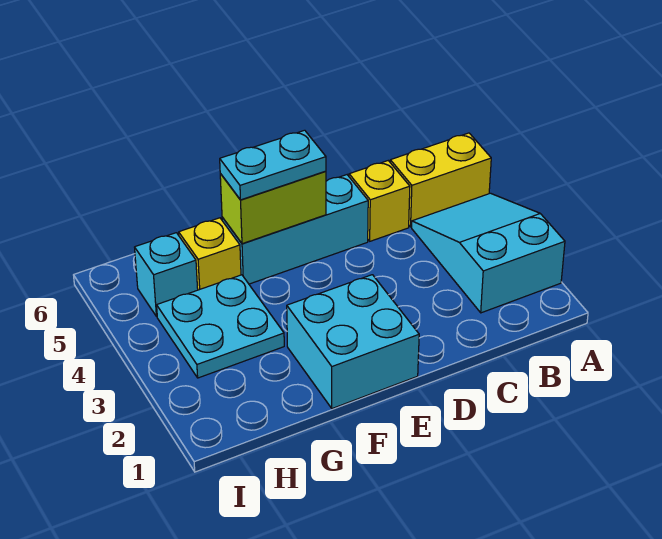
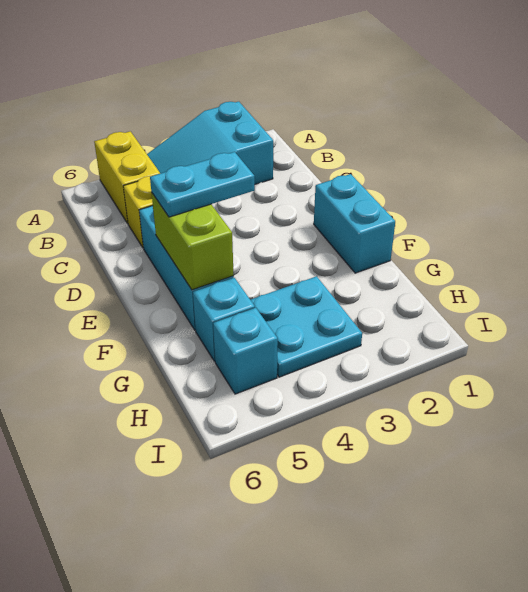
cyan brick E1:F2 level 1 -> cyan brick E1:F1 level 1
cyan plate E5:F5 level 3 -> cyan plate E4:E5 level 3
yellow brick G5 level 1 -> cyan brick G5 level 1

